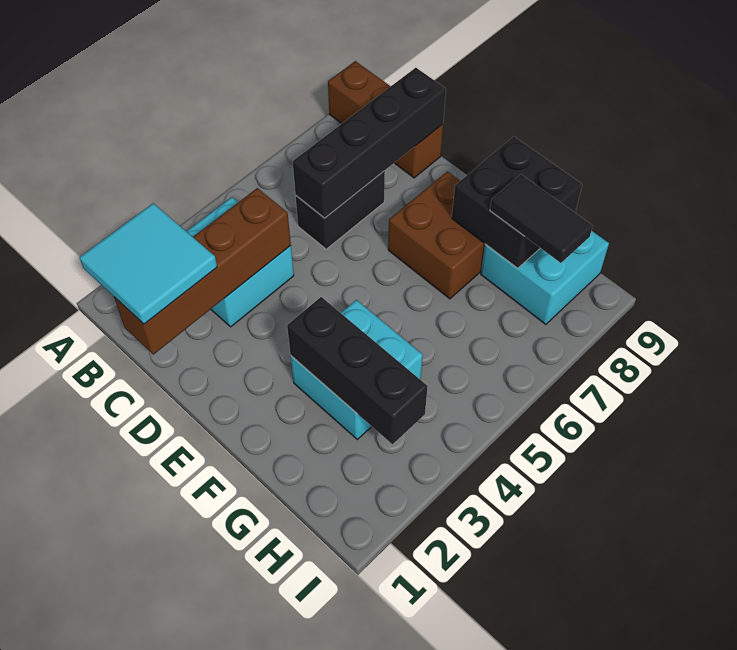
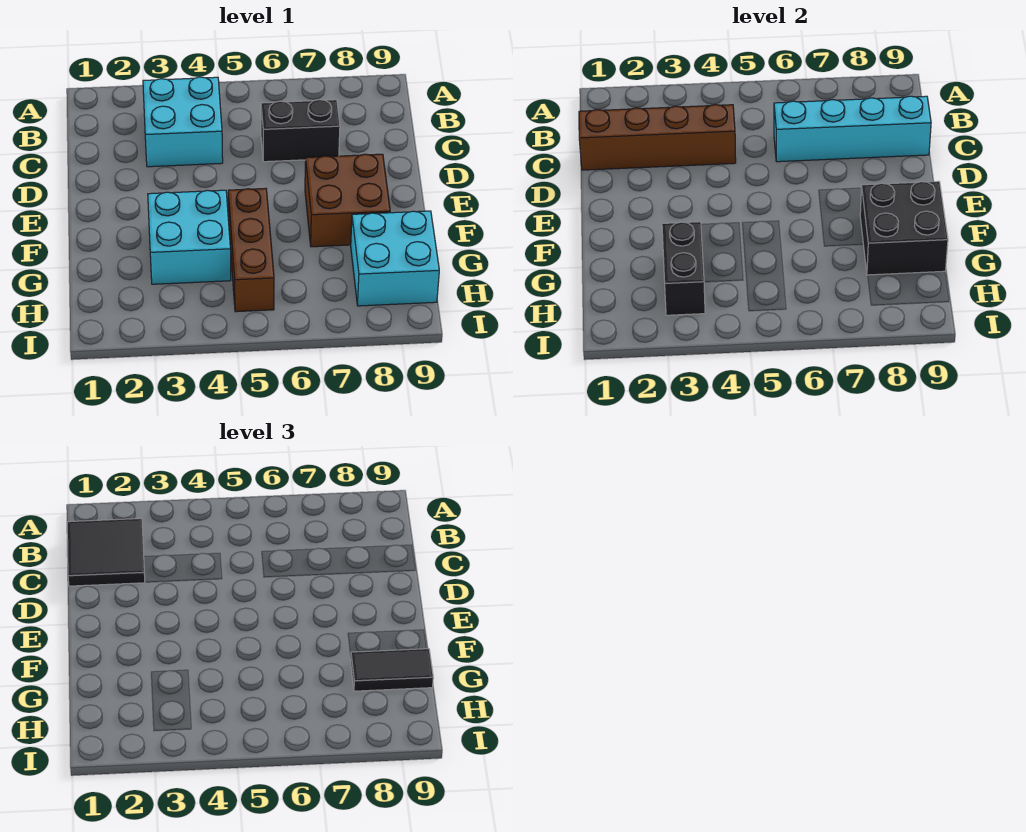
brown brick A9:C9 level 1 -> brown brick F5:H5 level 1
cyan tile B1:C2 level 3 -> black tile B1:C2 level 3
black brick C6:C9 level 2 -> cyan brick C6:C9 level 2
black brick F3:H3 level 2 -> black brick G3:H3 level 2
black tile G8:H8 level 3 -> black tile G8:G9 level 3

